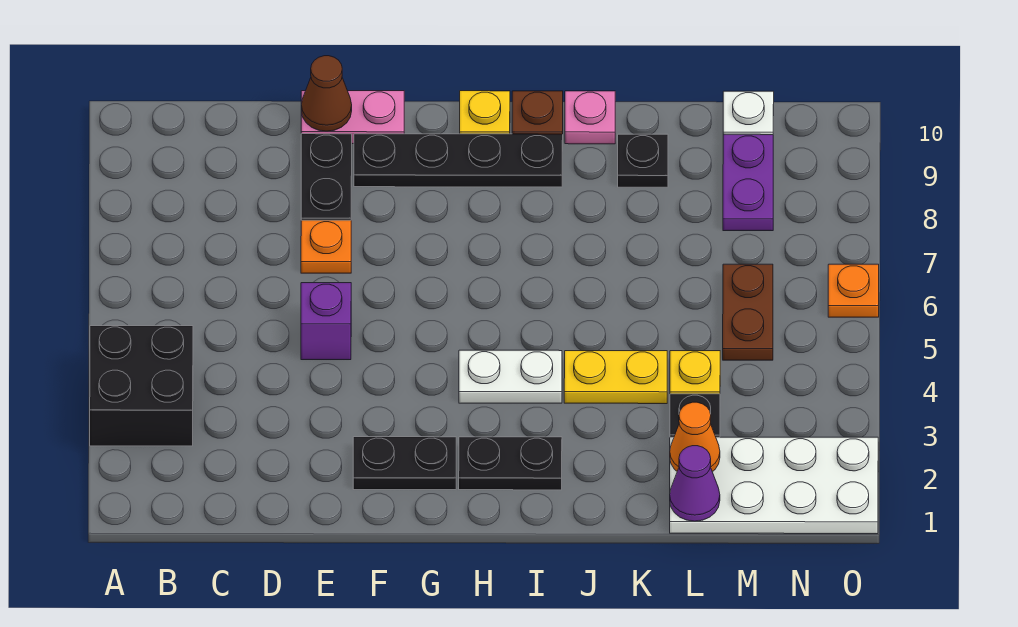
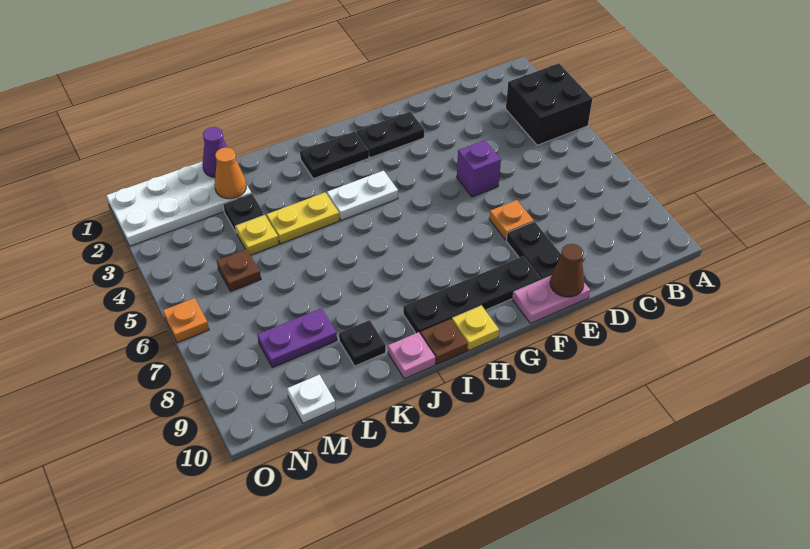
brown plate M5:M6 level 1 -> brown plate M5 level 1
purple plate M8:M9 level 1 -> purple plate L8:M8 level 1

